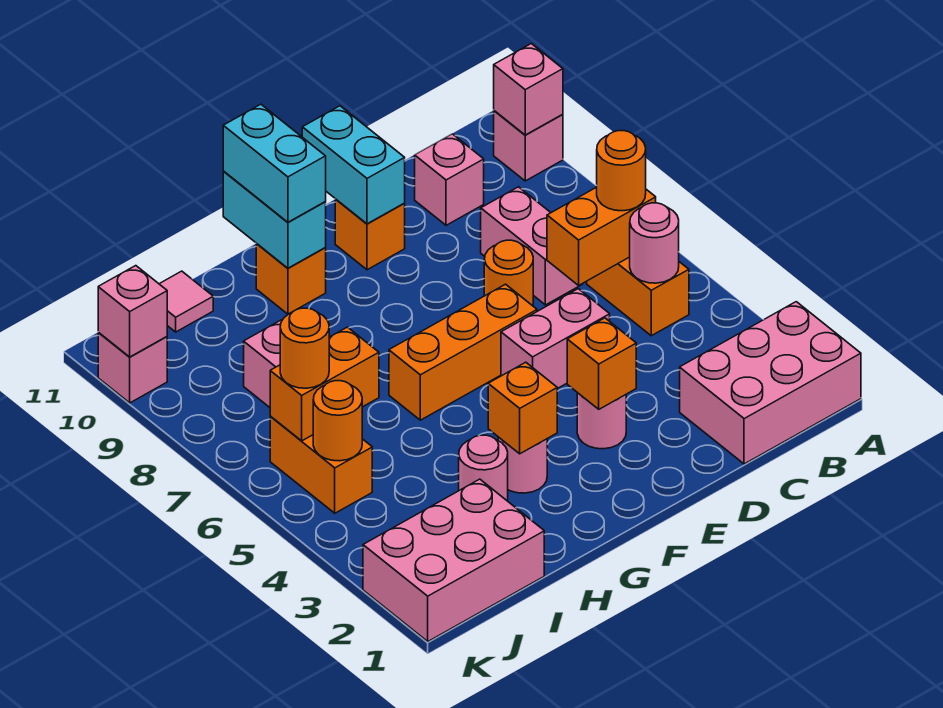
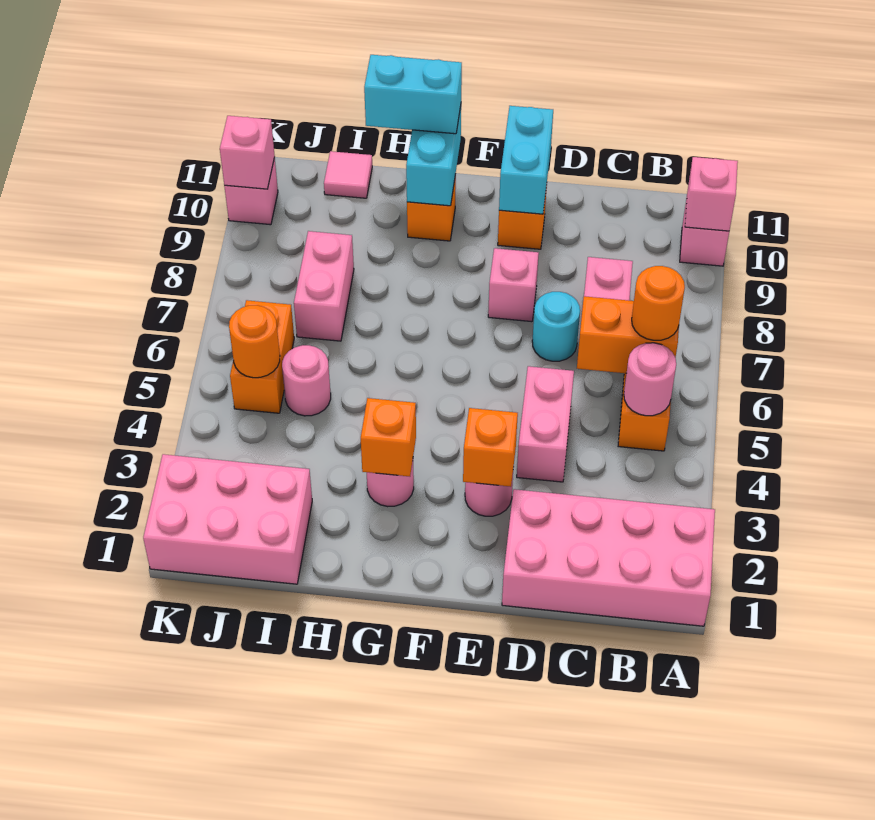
pink brick A1:C2 level 1 -> pink brick A1:D2 level 1
pink brick C10 level 1 -> pink brick E8 level 1
pink brick D5:E5 level 1 -> pink brick D4:D5 level 1
orange round brick D7 level 1 -> cyan round brick D7 level 1
orange brick E6:G6 level 1 -> none
cyan brick G10:G11 level 3 -> cyan brick G11:H11 level 3
pink round brick H3 level 1 -> pink round brick I5 level 1
orange brick I6:J6 level 2 -> none
orange round brick J6 level 3 -> none

